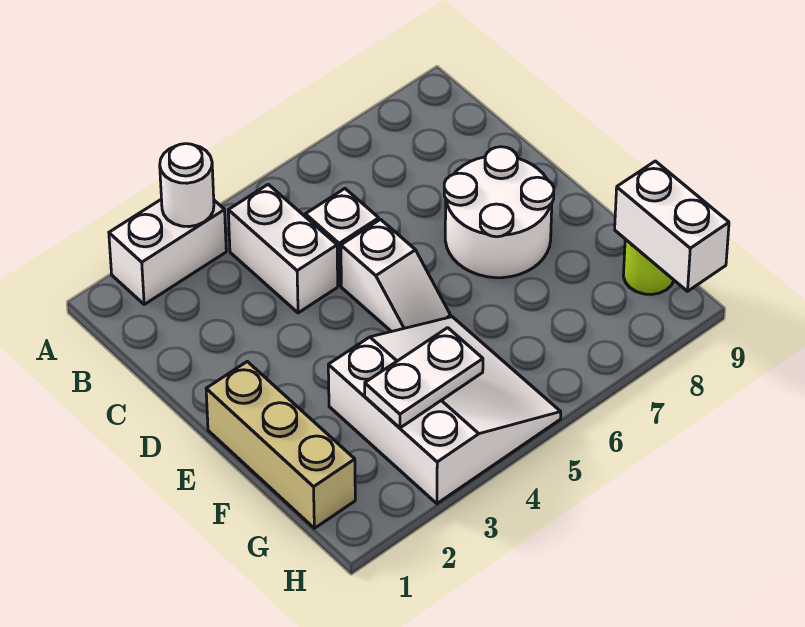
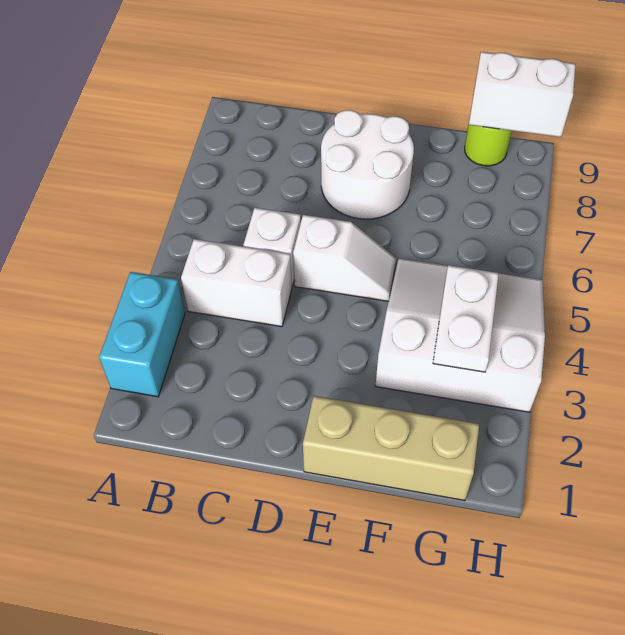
white brick A2:A3 level 1 -> cyan brick A2:A3 level 1
white round brick A3 level 2 -> none

